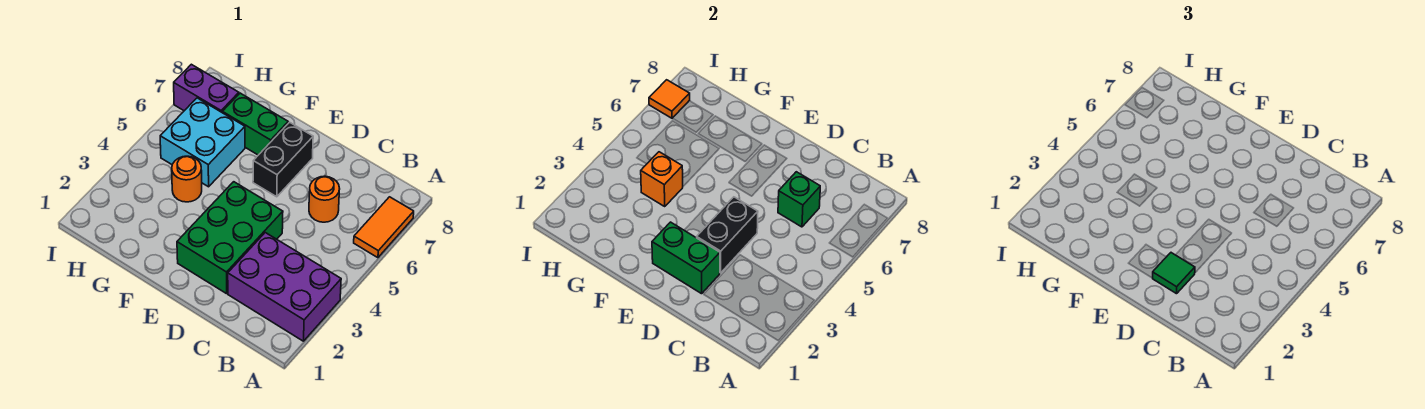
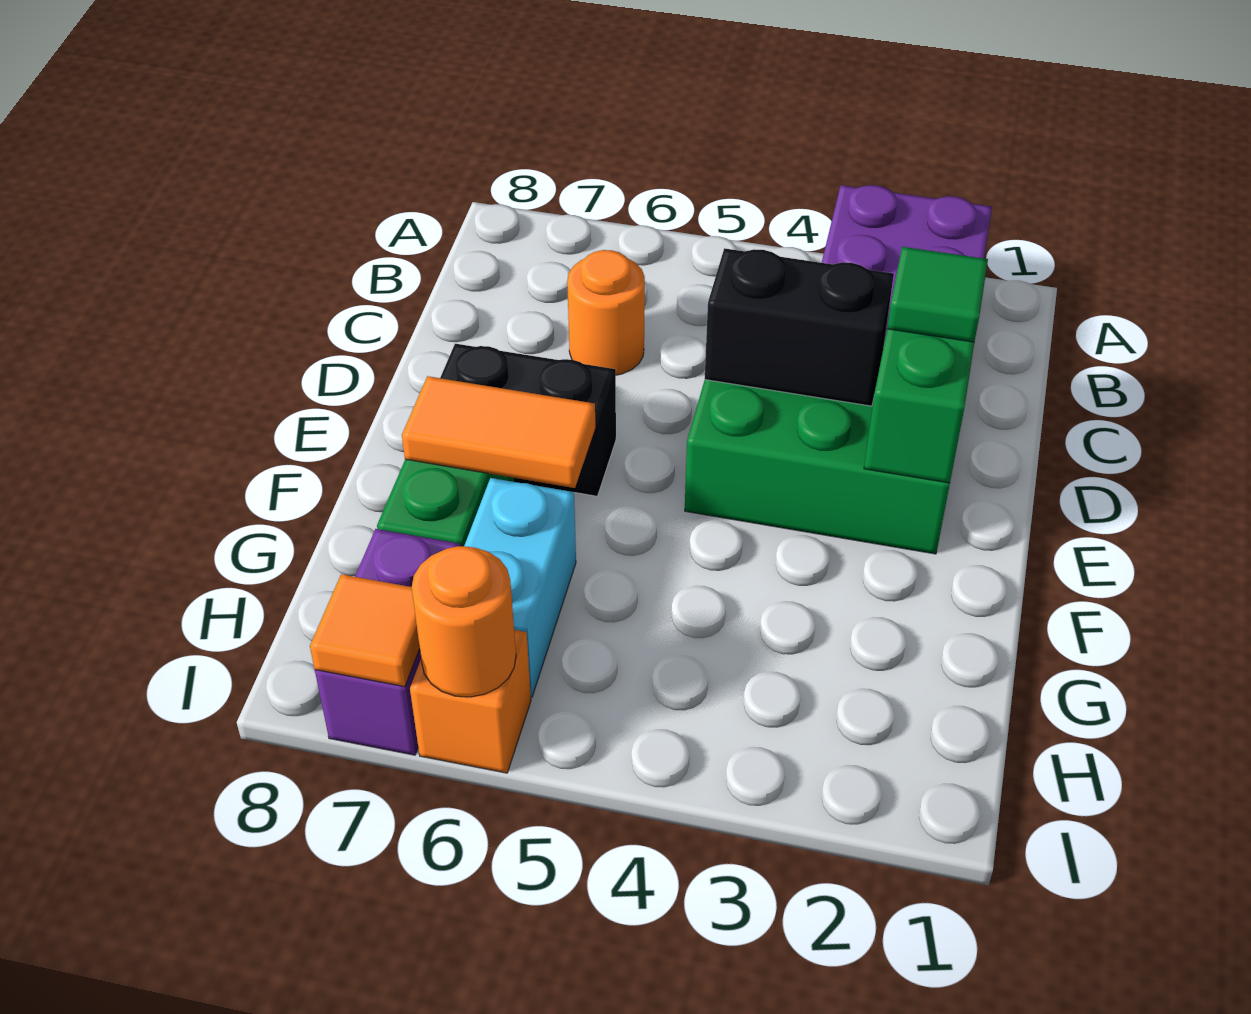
orange tile A6:A7 level 1 -> orange tile F6:F7 level 2
green brick C6 level 2 -> none
orange round brick G4 level 1 -> orange round brick I6 level 2
orange brick G4 level 2 -> orange brick I6 level 1
cyan brick G5:H6 level 1 -> cyan brick G6:H6 level 1

